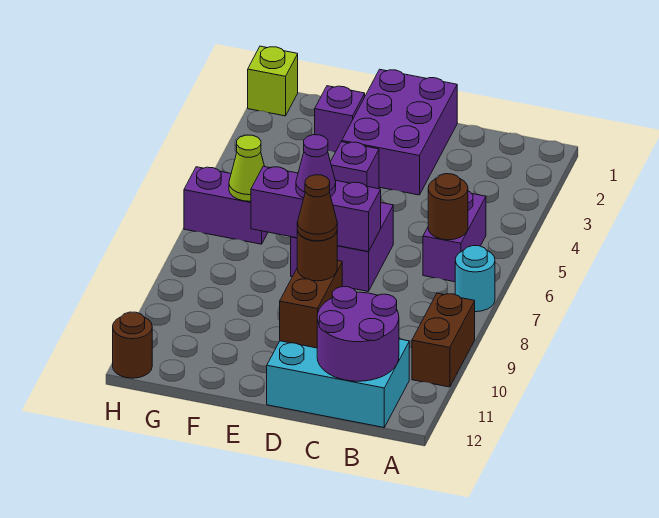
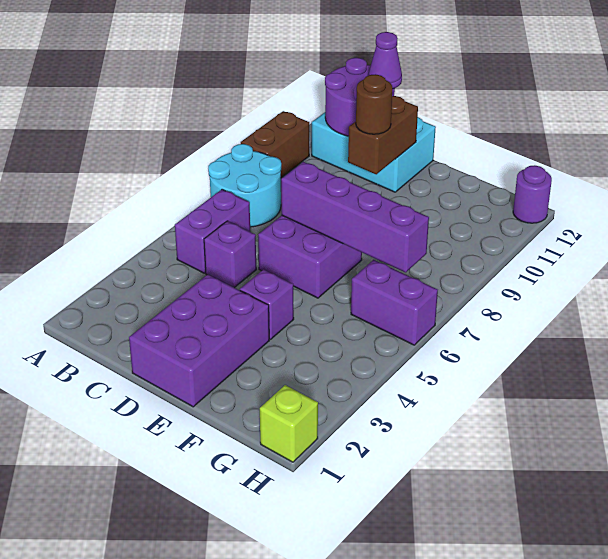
cyan round brick A7 level 1 -> cyan round brick A7:B8 level 1
brown round brick B6 level 2 -> none
purple brick D7:F7 level 2 -> purple brick D7:G7 level 2
brown cone D10 level 4 -> none
purple cone E7 level 3 -> purple cone C12 level 3
purple brick F2 level 1 -> purple brick C5 level 1
lime cone G6 level 2 -> none
brown round brick H12 level 1 -> purple round brick H12 level 1

